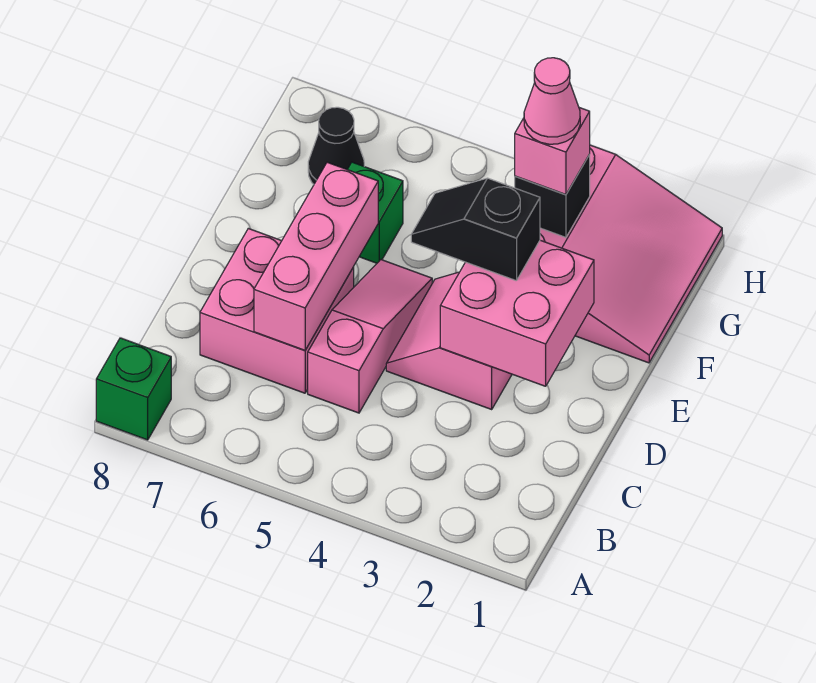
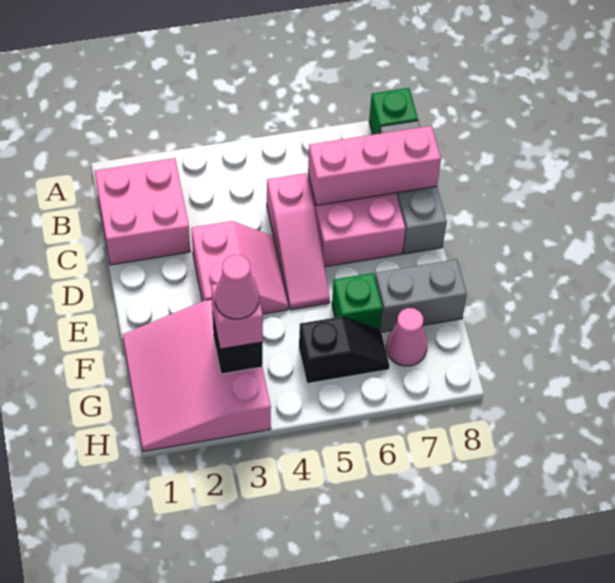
none -> grey brick B8:D8 level 1
pink brick C6:E6 level 2 -> pink brick C6:C8 level 2
pink brick D2:E3 level 2 -> pink brick B1:C2 level 1
black slope E3:E4 level 3 top 3 -> black slope G5:G6 level 1 top 5
none -> grey brick F7:F8 level 1
black cone G7 level 1 -> pink cone G7 level 1

